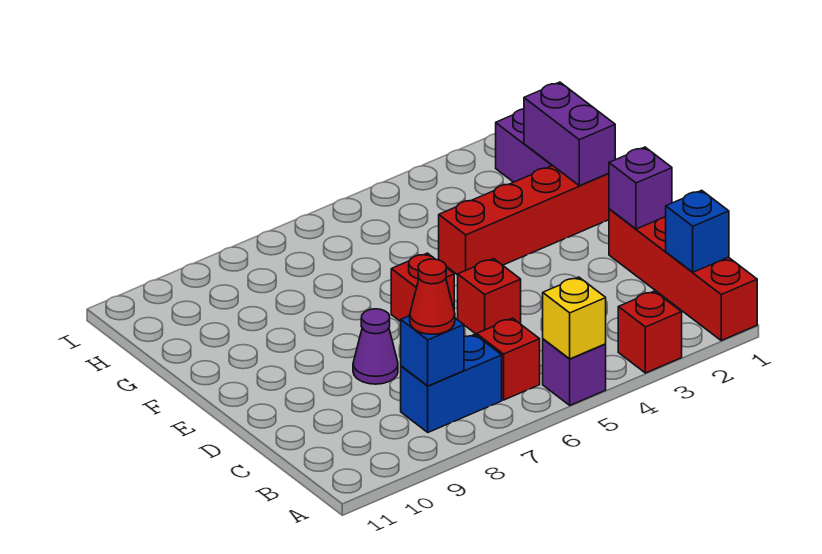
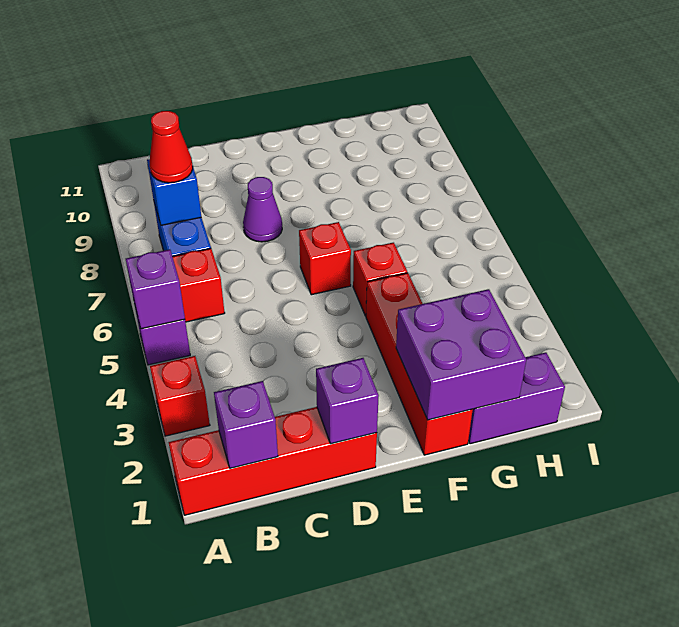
yellow brick A5 level 2 -> purple brick A5 level 2
blue brick B1 level 2 -> purple brick B1 level 2
red brick D5 level 1 -> red brick F5 level 1
purple brick F1:G1 level 2 -> purple brick F1:G2 level 2

